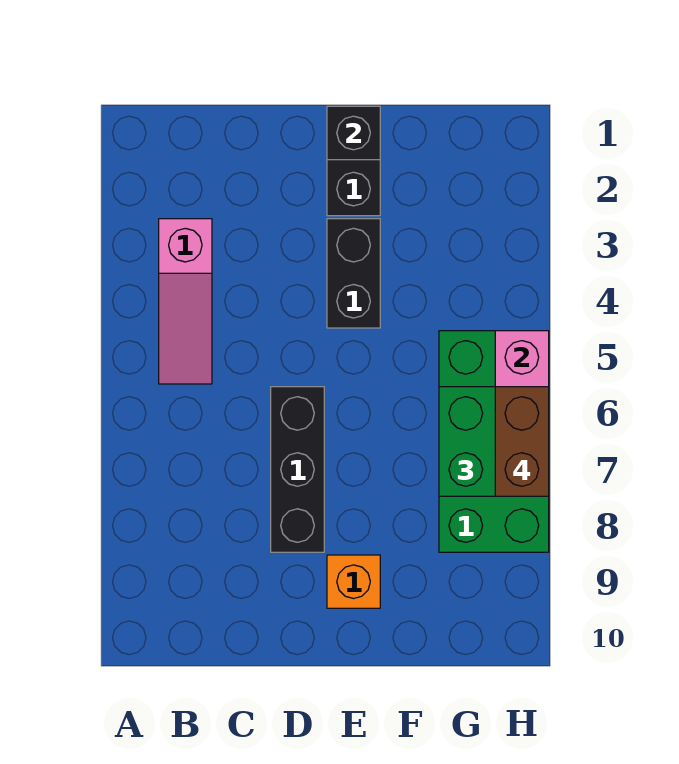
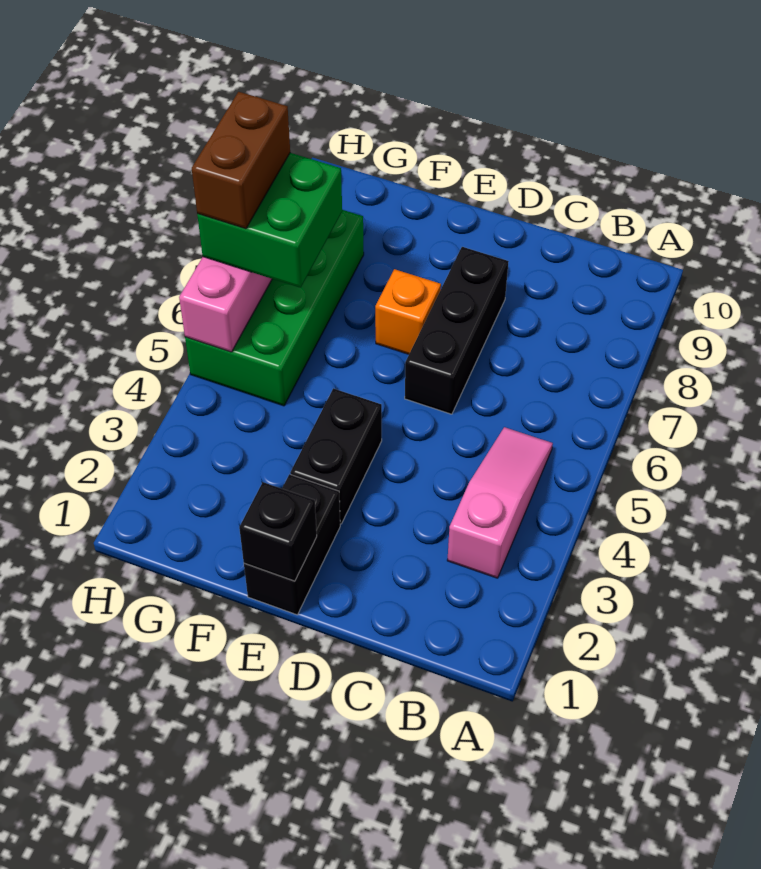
orange brick E9 level 1 -> orange brick E7 level 1

